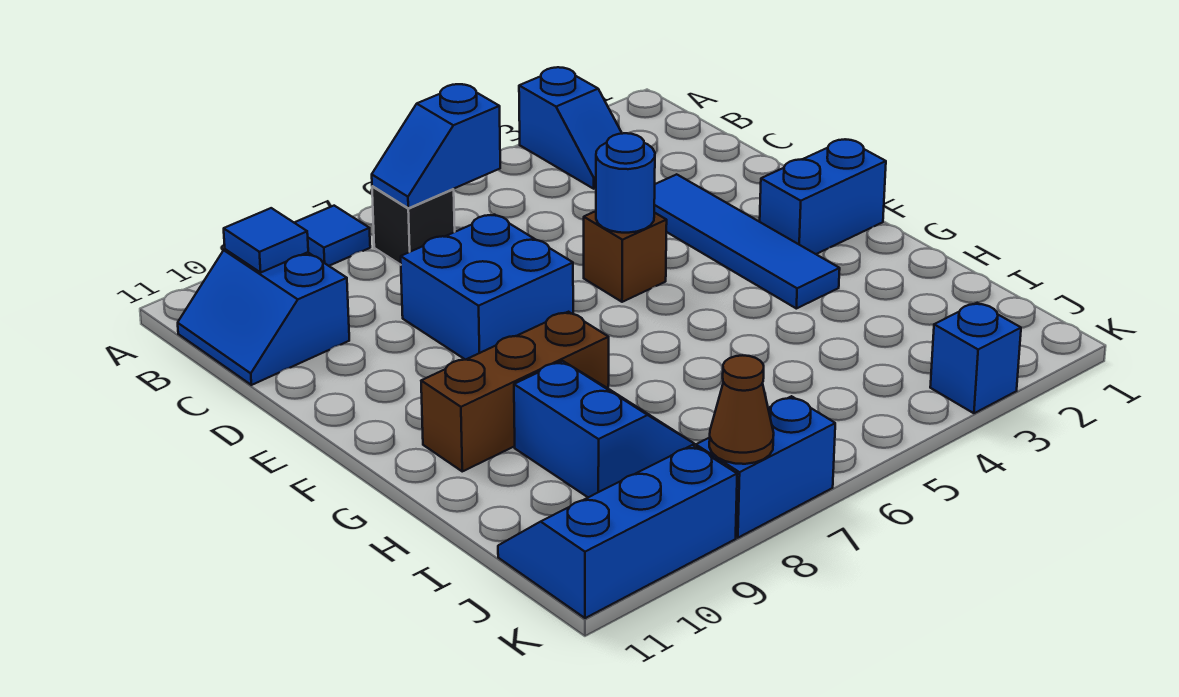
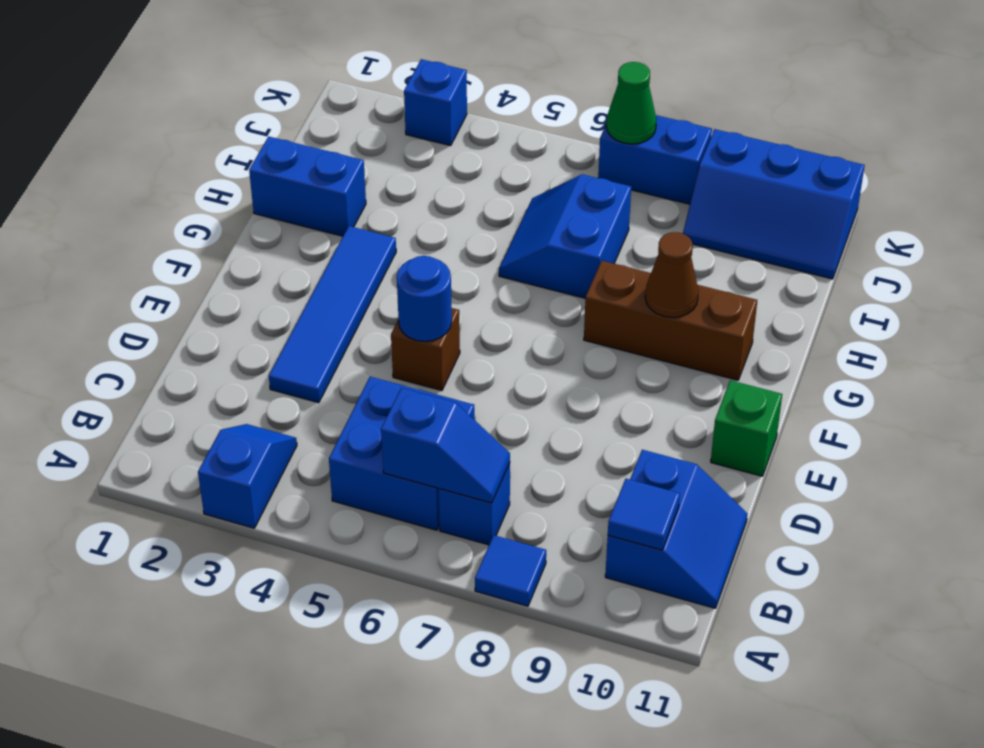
black brick B7 level 1 -> blue brick B7 level 1
blue brick D7:E8 level 1 -> blue brick B5:C6 level 1
none -> green brick E11 level 1
blue brick F1:F2 level 1 -> blue brick H1:H2 level 1
blue slope H8:I9 level 1 top 9 -> blue slope H6:I7 level 1 top 7
none -> green cone K7 level 2
brown cone K8 level 2 -> brown cone G9 level 2

